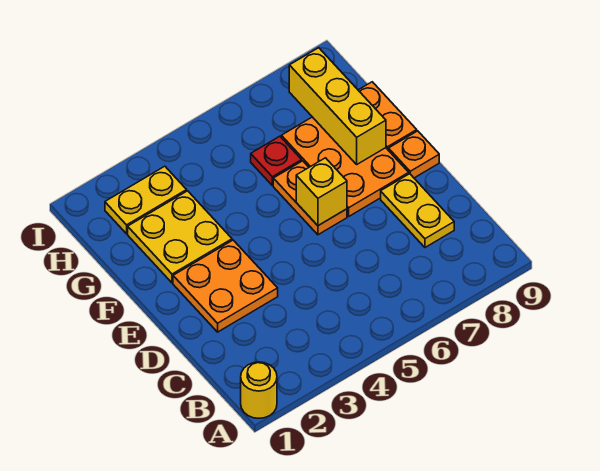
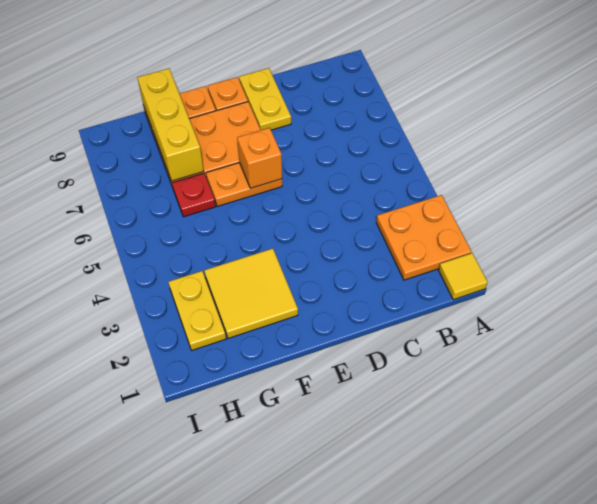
yellow round brick A1 level 1 -> yellow tile A1 level 1
yellow plate C8:D8 level 1 -> yellow plate D8:D9 level 1
orange plate D2:E3 level 1 -> orange plate A2:B3 level 1
yellow brick E6 level 2 -> orange brick E6 level 2
yellow plate F2:G3 level 1 -> yellow tile F2:G3 level 1
yellow brick F8:H8 level 2 -> yellow brick G7:G9 level 2

